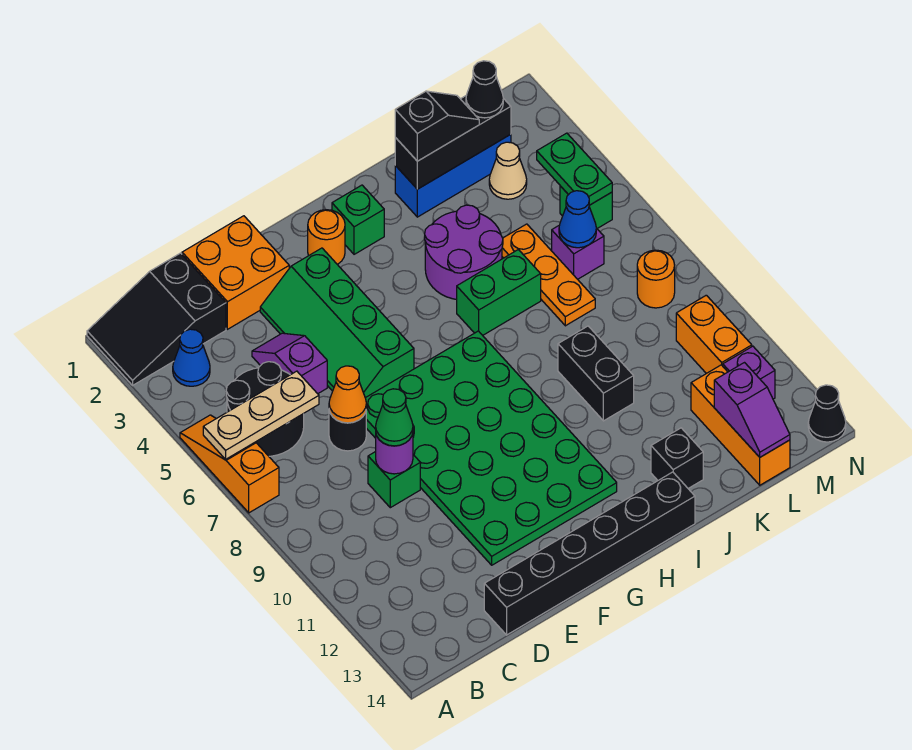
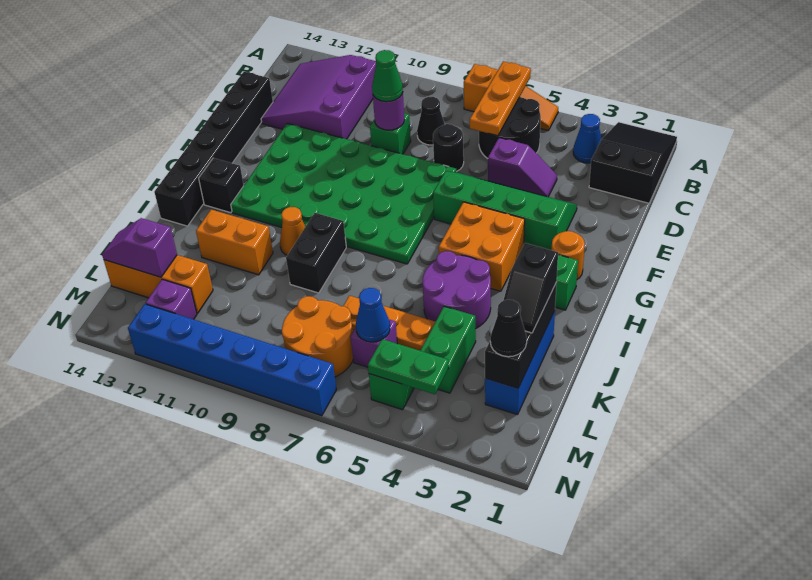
tan plate A6:C6 level 2 -> orange plate A6:C6 level 2
none -> purple slope B11:D13 level 1 top 11
orange brick D1:E2 level 1 -> orange brick G4:H5 level 1
orange cone D7 level 2 -> orange cone I10 level 1
green brick I6:J6 level 1 -> green brick K4:L4 level 1
black brick J9:J10 level 1 -> black brick I9:J9 level 1
black brick J13 level 1 -> black brick H13 level 1
tan cone L3 level 1 -> none
orange round brick M8 level 1 -> orange round brick L7:M8 level 1
orange brick M10:M11 level 1 -> orange brick J11:J12 level 1
none -> blue brick N7:N12 level 1
black cone N14 level 1 -> black cone C8 level 1

